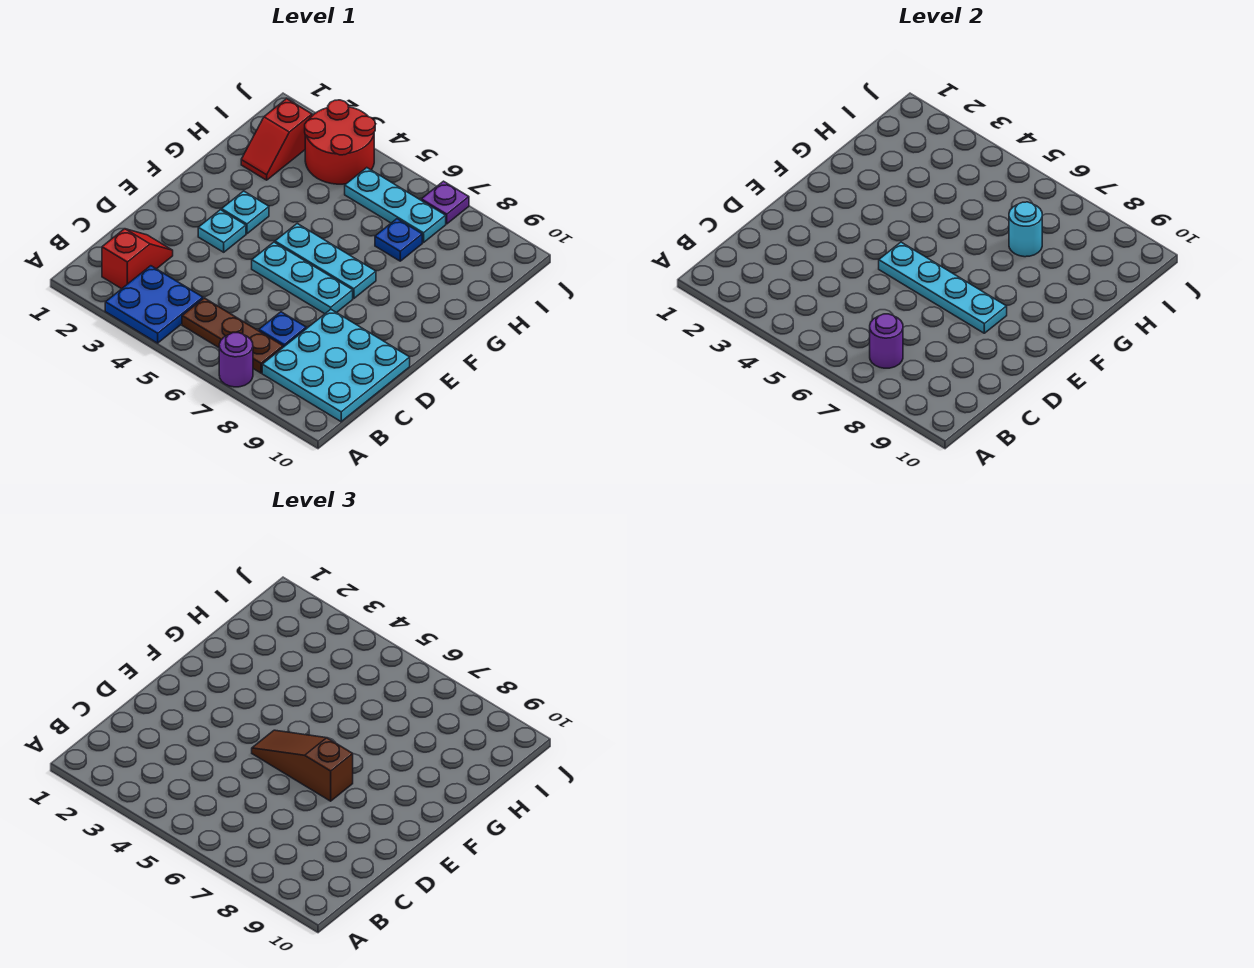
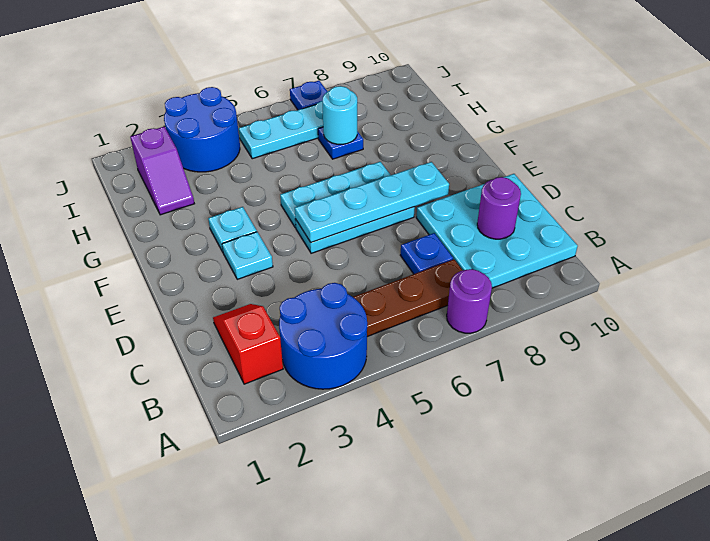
blue plate A3:B4 level 1 -> blue round brick A3:B4 level 1
purple round brick B7 level 2 -> purple round brick C9 level 2
brown slope E5:E7 level 3 top 7 -> none
red slope H2:I2 level 1 top I -> purple slope H2:I2 level 1 top I
red round brick I3:J4 level 1 -> blue round brick I3:J4 level 1
purple plate J7 level 1 -> blue plate J7 level 1

